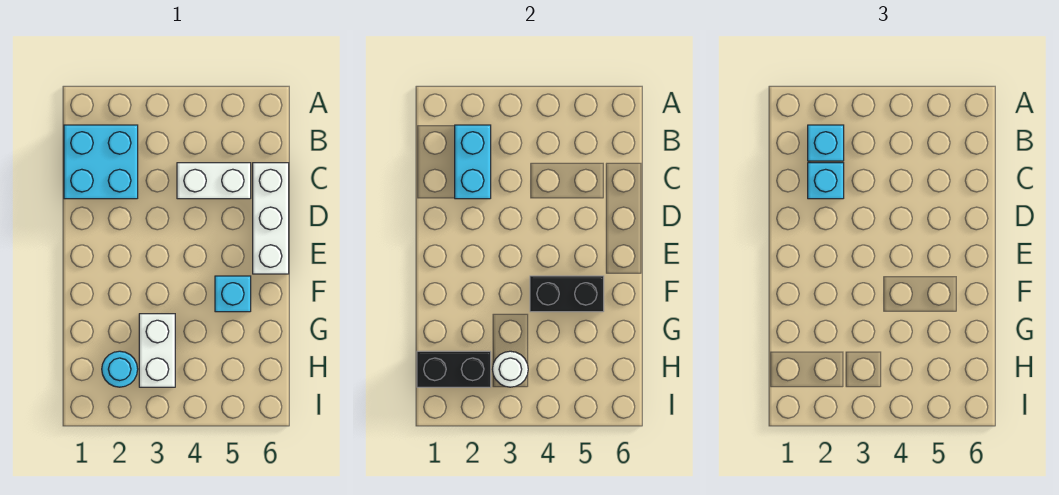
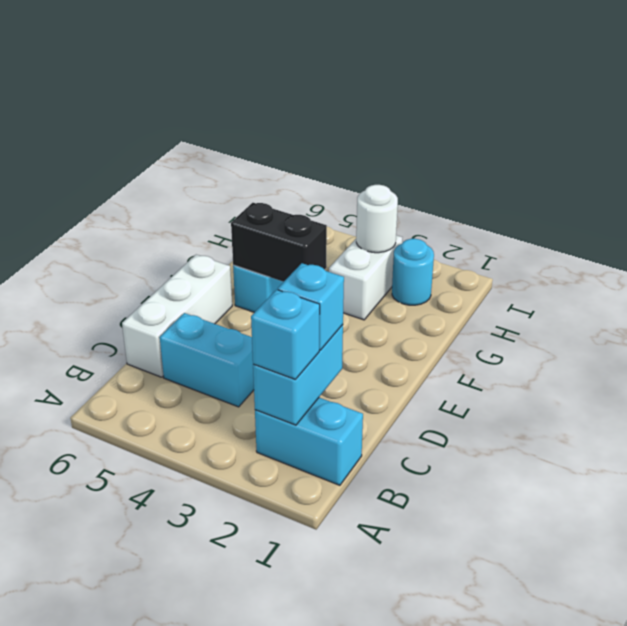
cyan brick B1:C2 level 1 -> cyan brick B1:B2 level 1
white brick C4:C5 level 1 -> cyan brick C4:C5 level 1
black brick H1:H2 level 2 -> none

